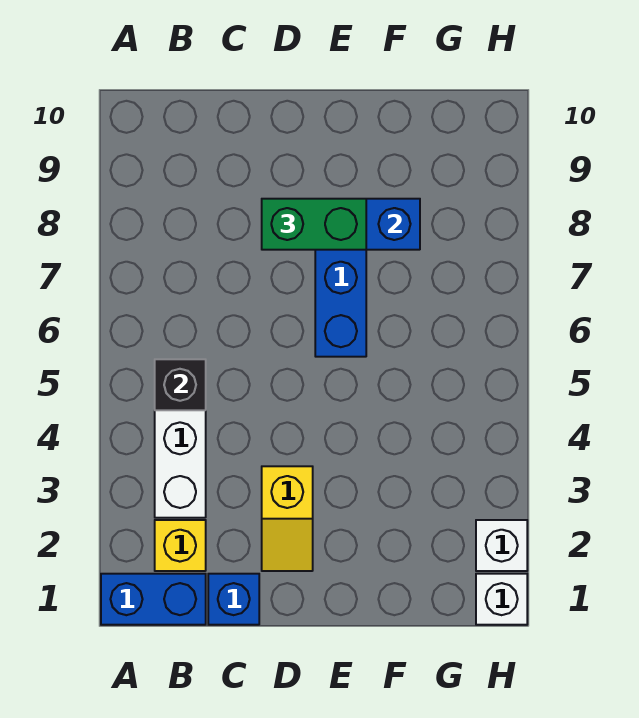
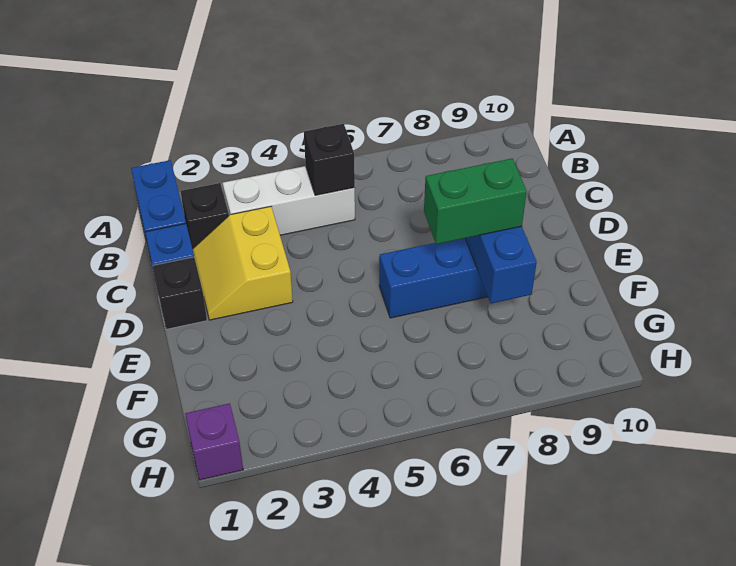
yellow brick B2 level 1 -> black brick B2 level 1
none -> black brick D1 level 1
yellow slope D2:D3 level 1 top 3 -> yellow slope C2:D3 level 1 top 3
green brick D8:E8 level 3 -> green brick E7:E8 level 3
white brick H1 level 1 -> purple brick H1 level 1
white brick H2 level 1 -> none

